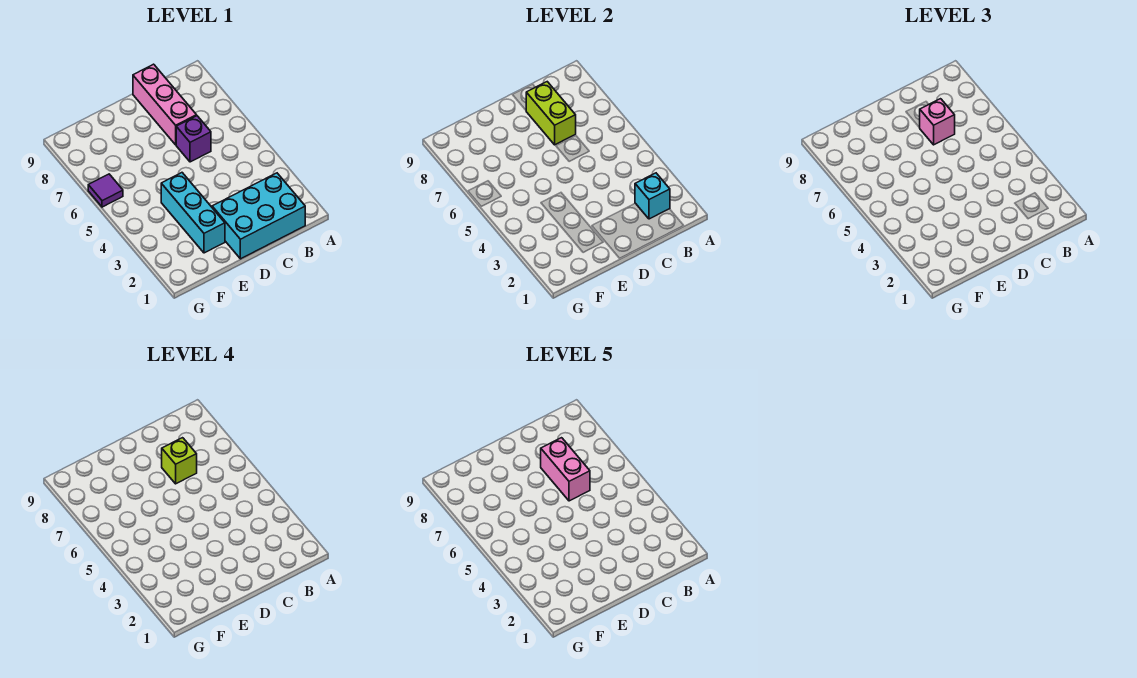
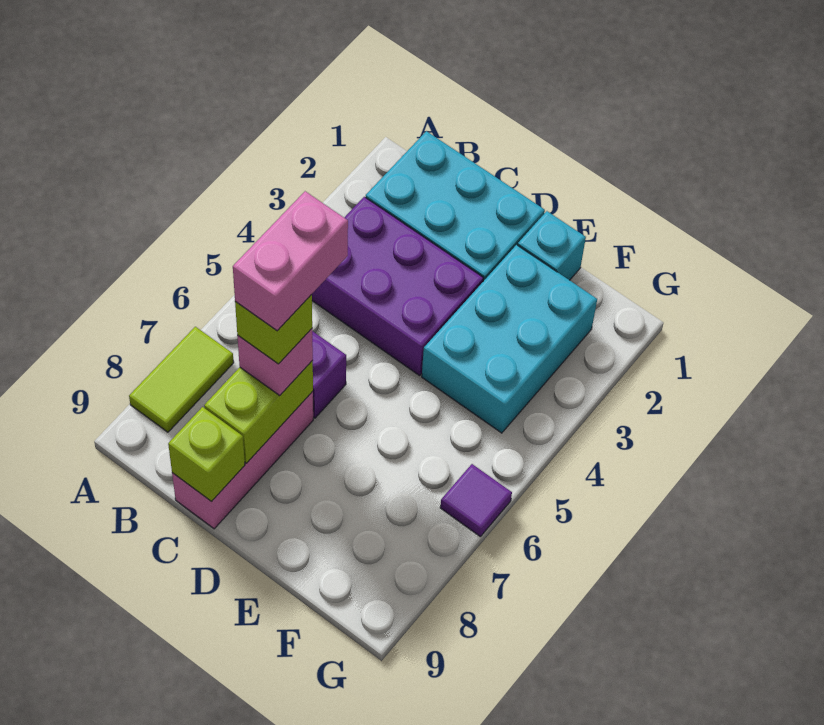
none -> lime tile A7:A8 level 1
cyan brick B2 level 2 -> cyan brick E1 level 1
none -> purple brick B3:D4 level 1
none -> lime brick C9 level 2
cyan brick E2:E4 level 1 -> cyan brick E2:F4 level 1

